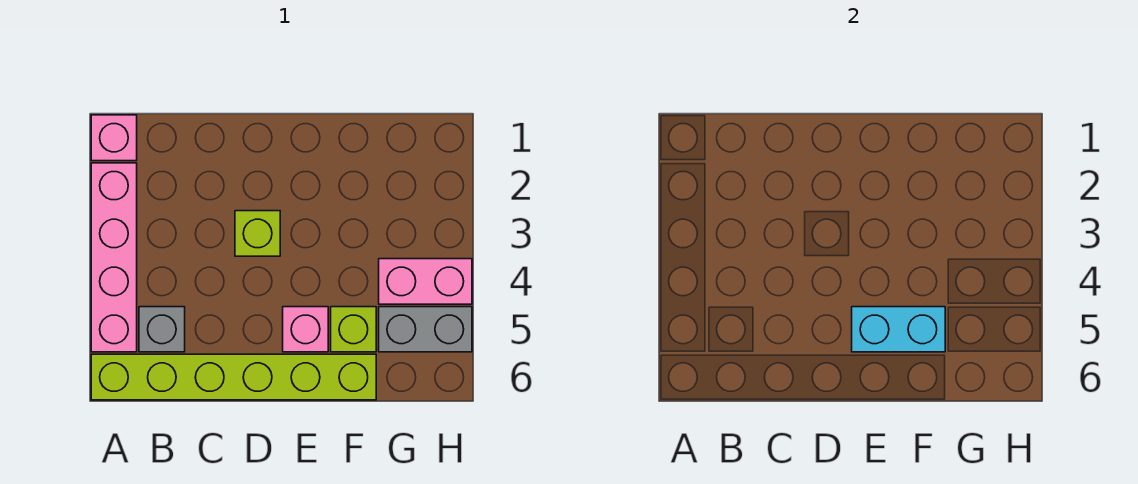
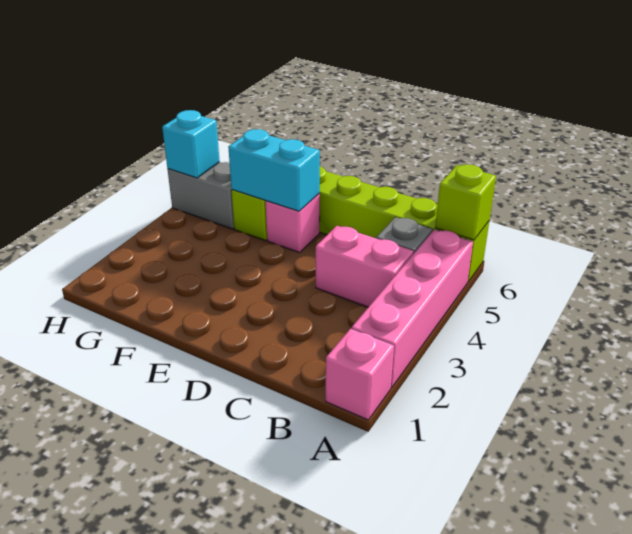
lime brick D3 level 1 -> lime brick A6 level 2
pink brick G4:H4 level 1 -> pink brick B4:C4 level 1
none -> cyan brick H5 level 2

